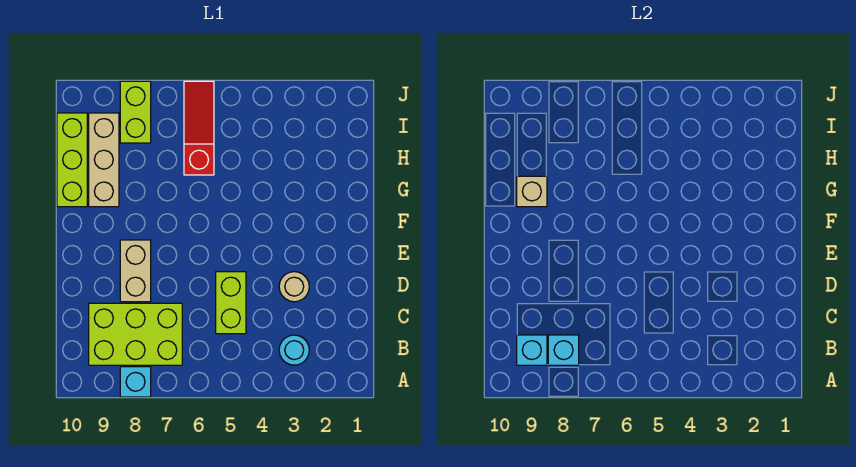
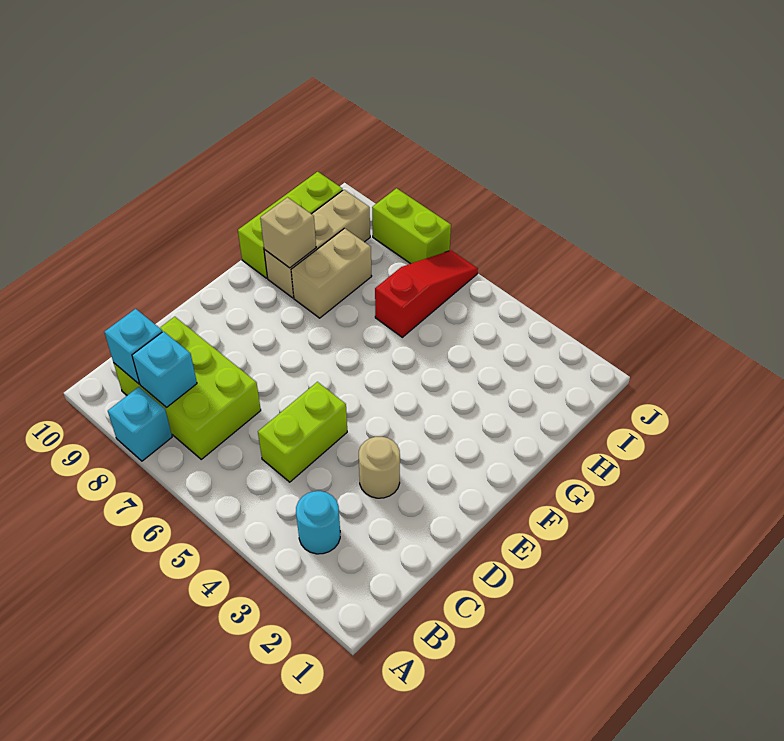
tan brick D8:E8 level 1 -> tan brick G8:H8 level 1
lime brick I8:J8 level 1 -> lime brick J7:J8 level 1

